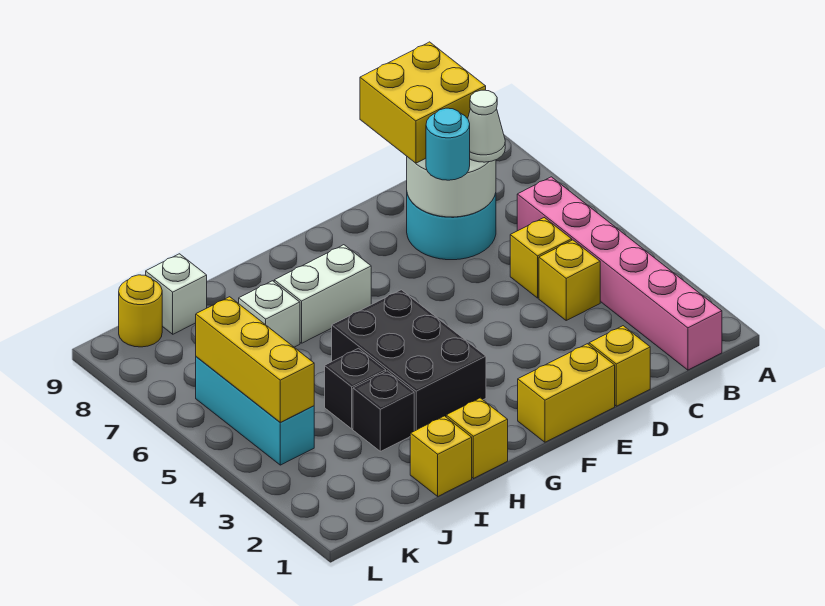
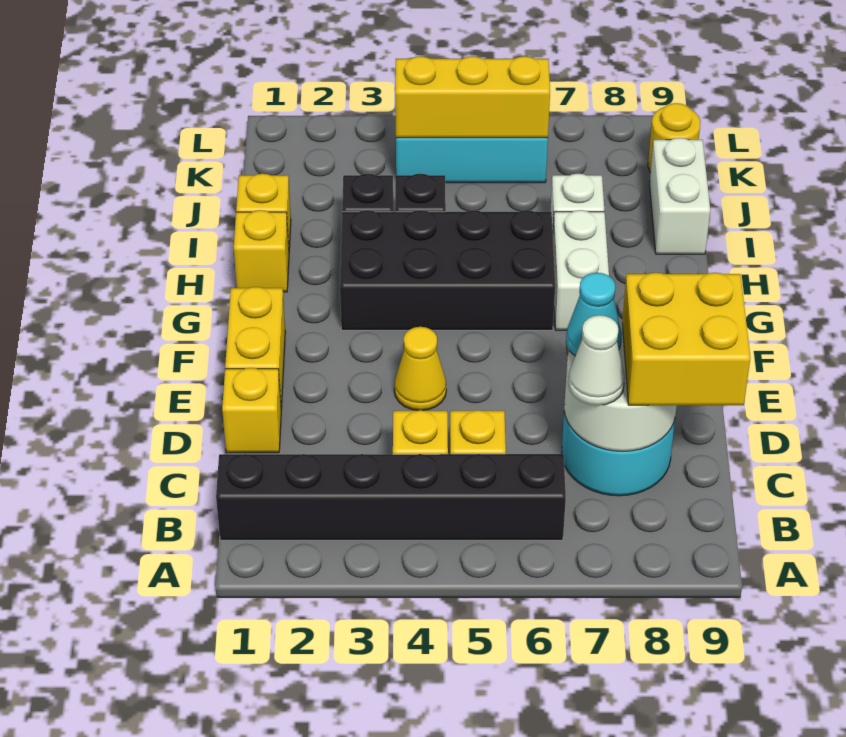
pink brick B1:B6 level 1 -> black brick B1:B6 level 1
cyan round brick D7 level 3 -> cyan cone D7 level 3
none -> yellow cone E4 level 1
black brick G3:H5 level 1 -> black brick G3:H6 level 1
white brick J9 level 1 -> white brick I9:J9 level 1

